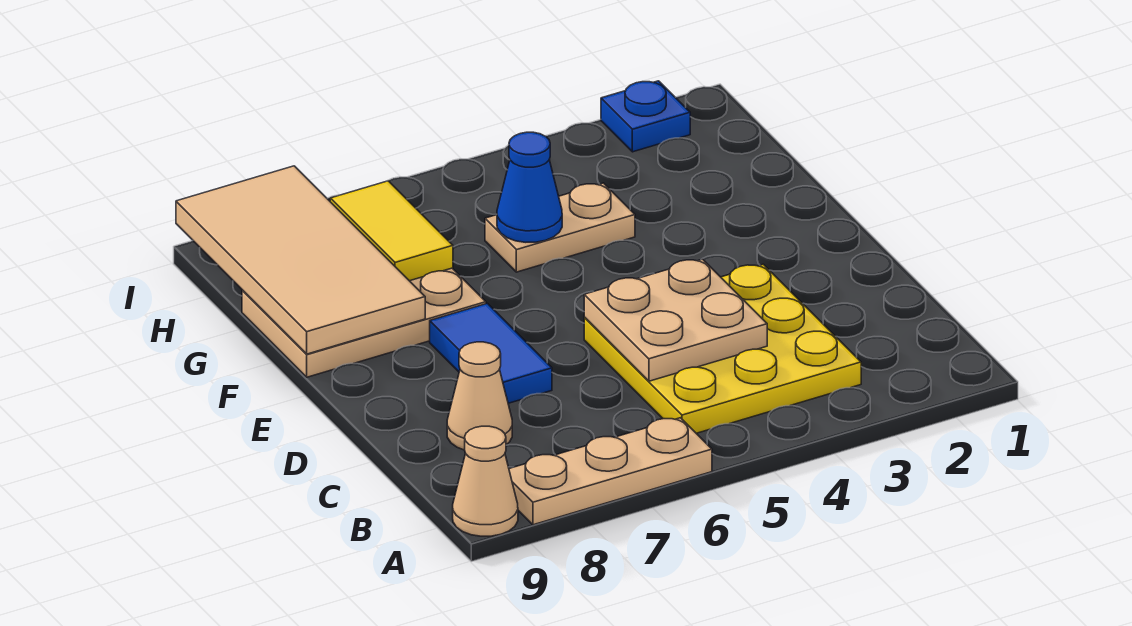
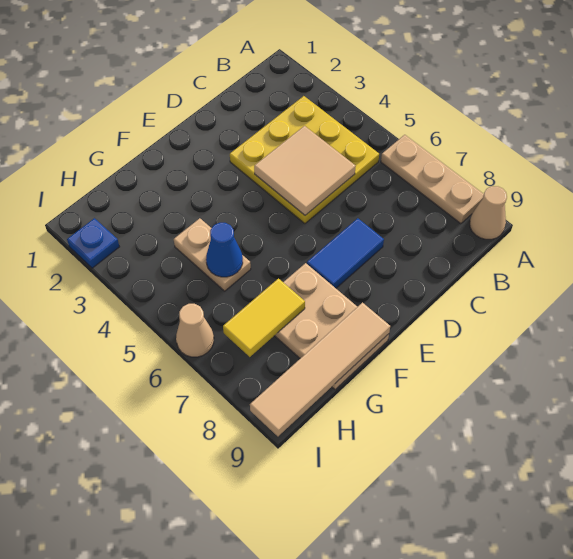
tan plate C4:D5 level 2 -> tan tile C4:D5 level 2
tan cone C8 level 1 -> tan cone I6 level 1
tan tile F8:I9 level 2 -> tan tile F9:I9 level 2

